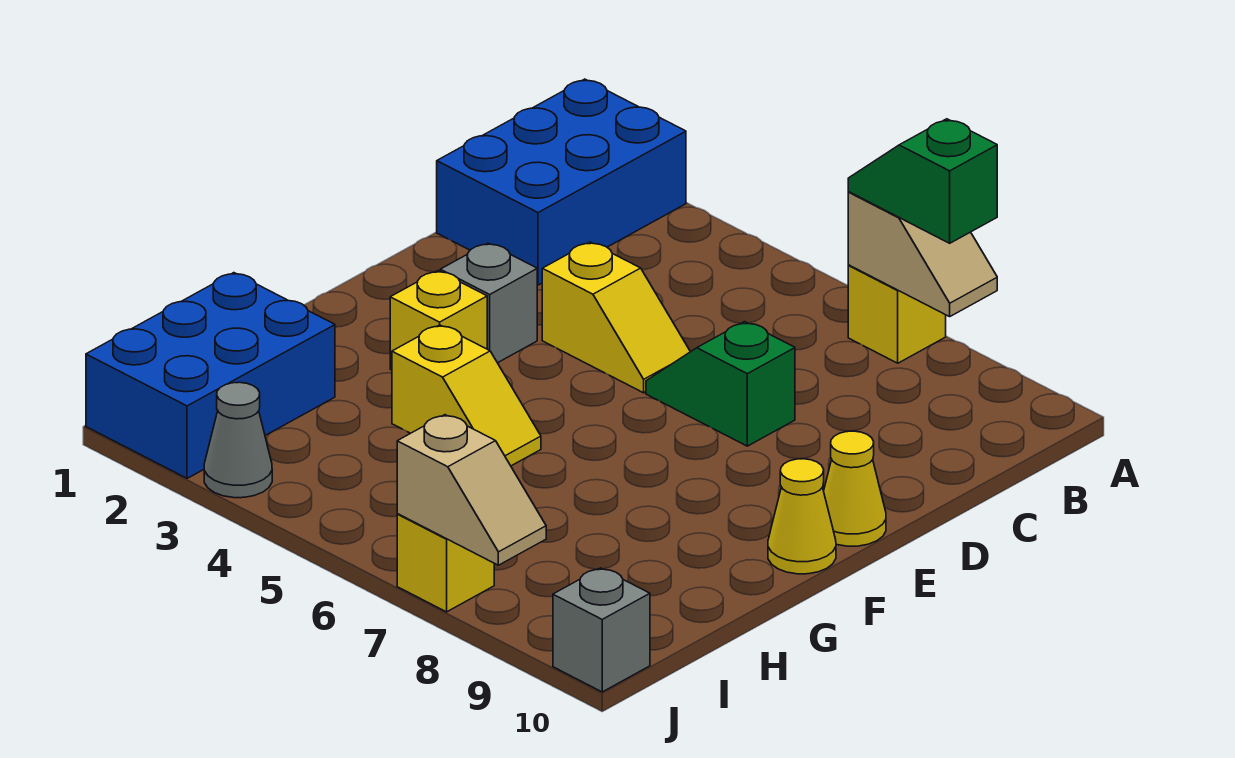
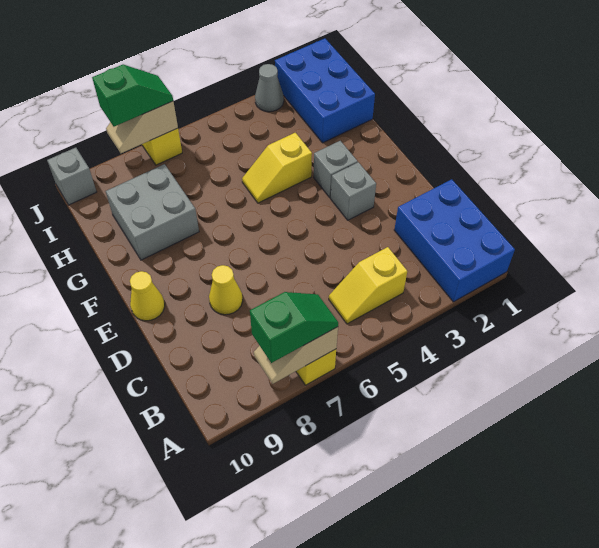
yellow slope D4:D5 level 1 top 4 -> yellow slope B4:B5 level 1 top 4
green slope D6:D7 level 1 top 7 -> green slope J7:J8 level 3 top 8
yellow brick F3 level 1 -> grey brick F3 level 1
yellow cone F10 level 1 -> yellow cone D8 level 1
none -> grey brick G8:H9 level 1

